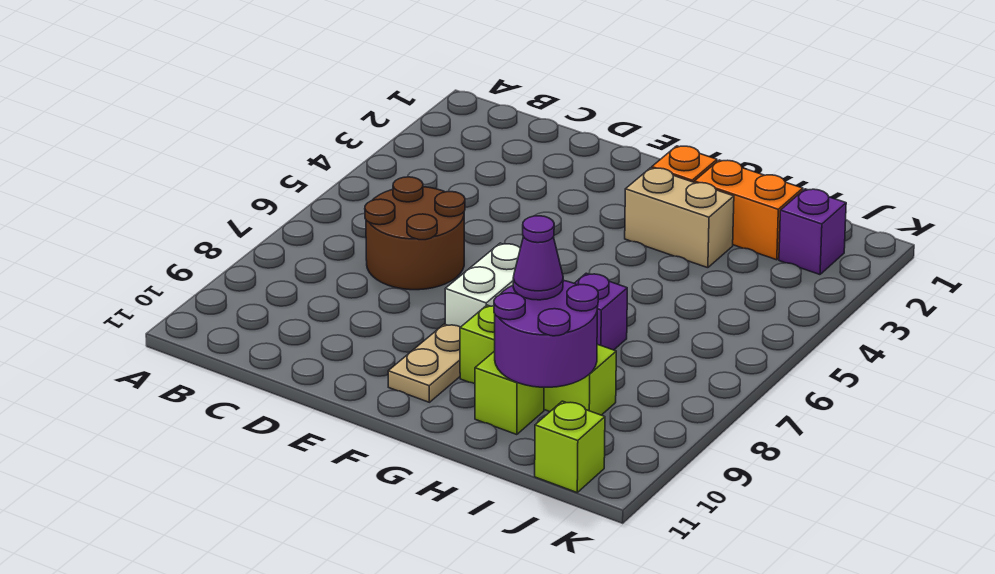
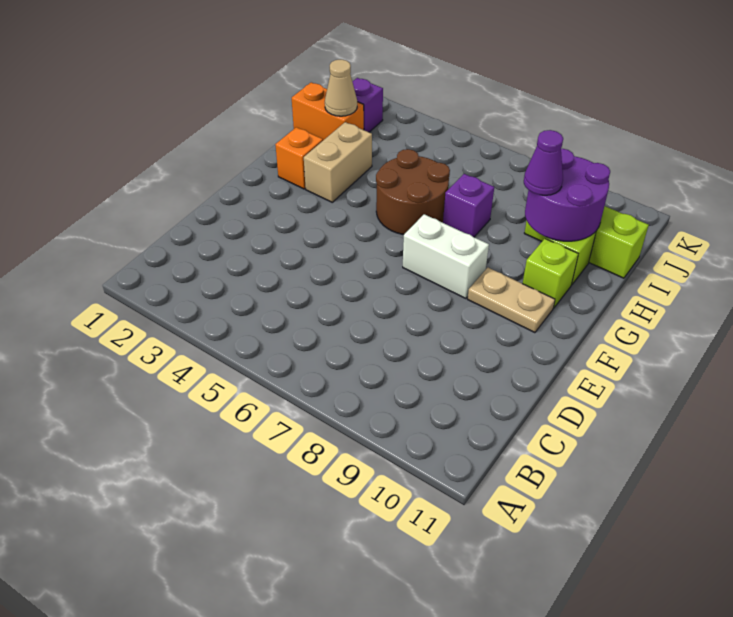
brown round brick C6:D7 level 1 -> brown round brick G5:H6 level 1
lime brick G9:I9 level 1 -> lime brick I9:I11 level 1
orange brick H2:I2 level 1 -> orange brick I1:I2 level 1
none -> tan cone I2 level 2
lime brick J11 level 1 -> lime brick G10 level 1

